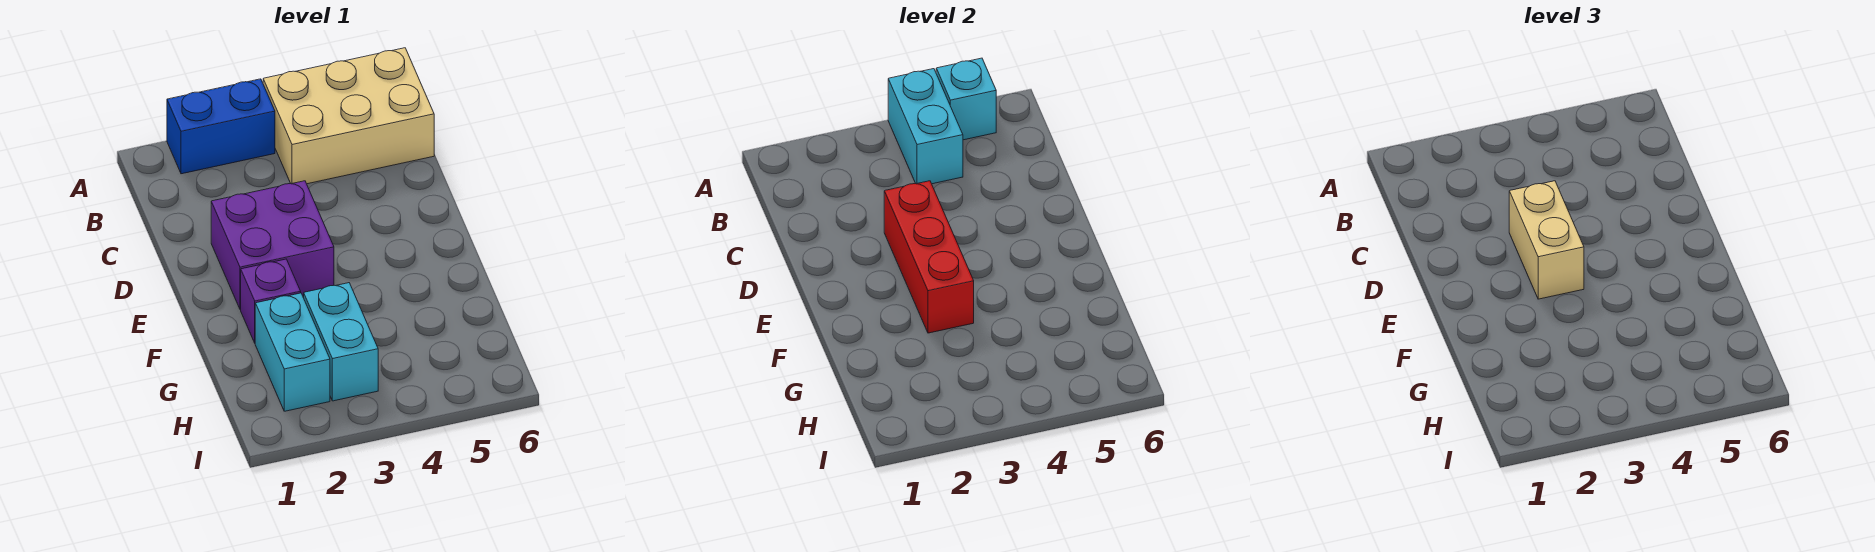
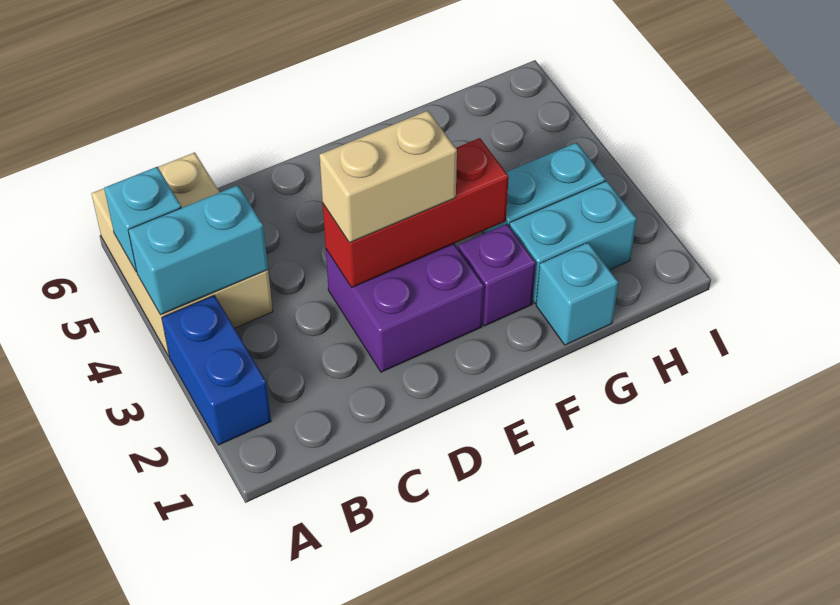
none -> cyan brick G1 level 1

